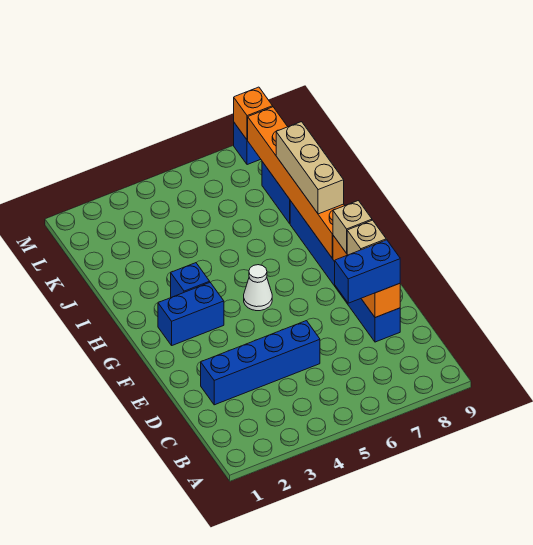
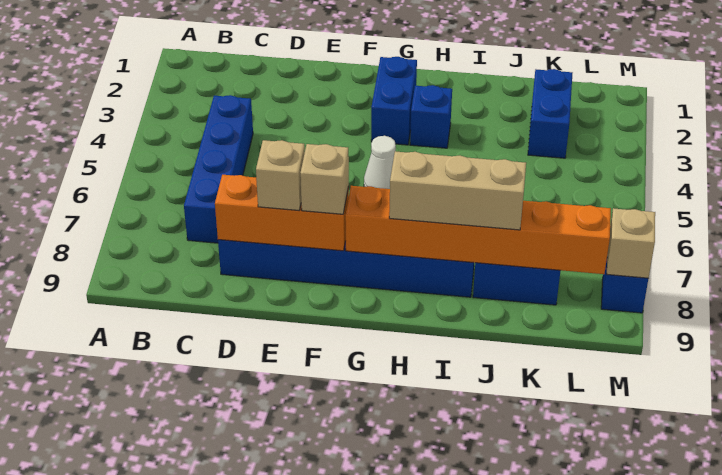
blue brick D2:D5 level 1 -> blue brick C4:C7 level 1
blue brick D7:D8 level 3 -> blue brick K2:K3 level 1
orange brick M8 level 2 -> tan brick M8 level 2

